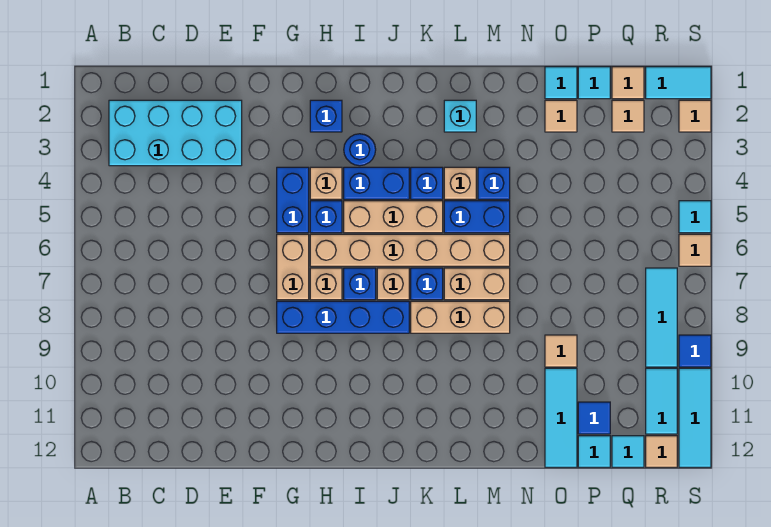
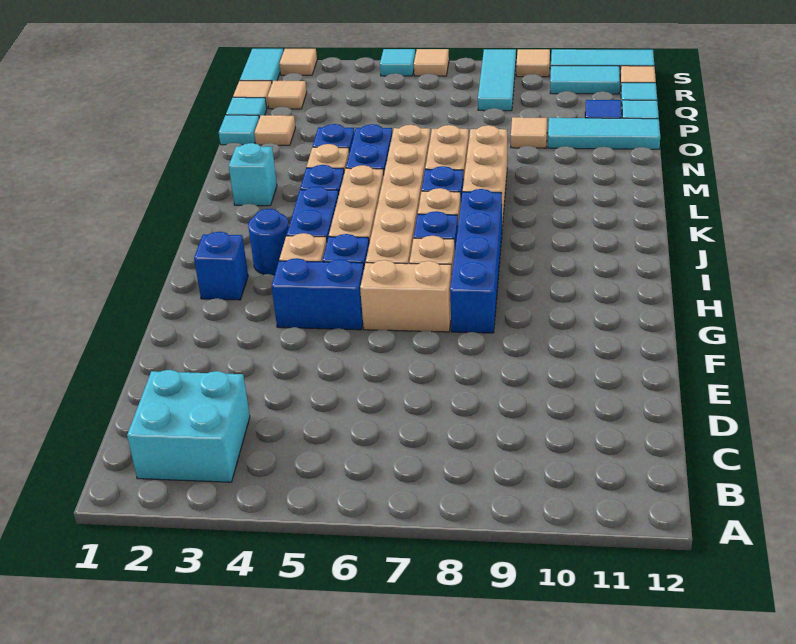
cyan brick B2:E3 level 1 -> cyan brick B2:C3 level 1
cyan tile R7:R9 level 1 -> cyan tile Q8:S8 level 1
blue tile S9 level 1 -> tan tile S9 level 1

